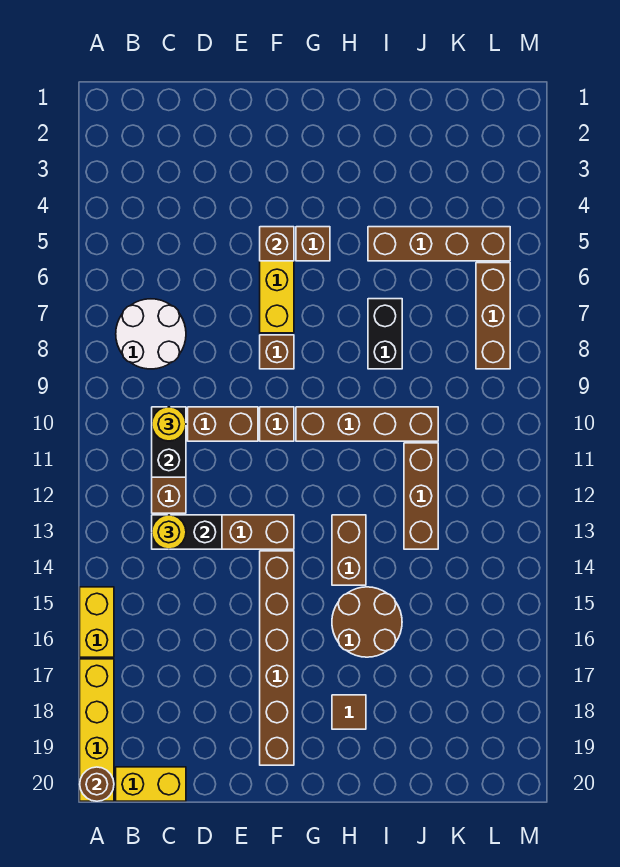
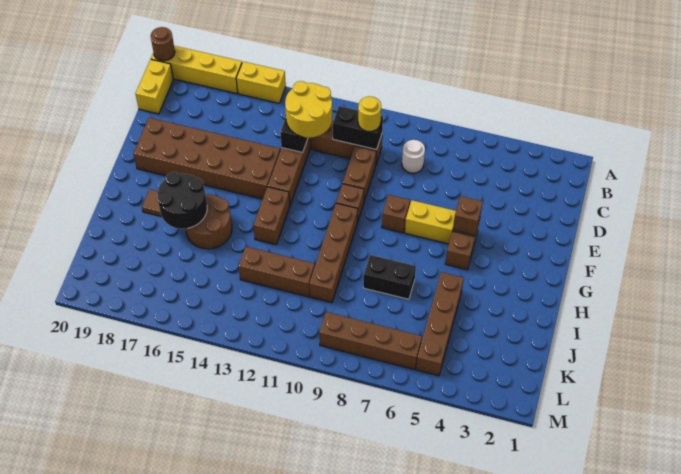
white round brick B7:C8 level 1 -> white round brick C8 level 1
yellow round brick C13 level 3 -> yellow round brick C12:D13 level 3
brown brick F14:F19 level 1 -> brown brick E14:F19 level 1
brown brick H13:H14 level 1 -> brown brick G13:H13 level 1
none -> black round brick H16:I17 level 2
brown brick L6:L8 level 1 -> brown brick L6:L9 level 1

